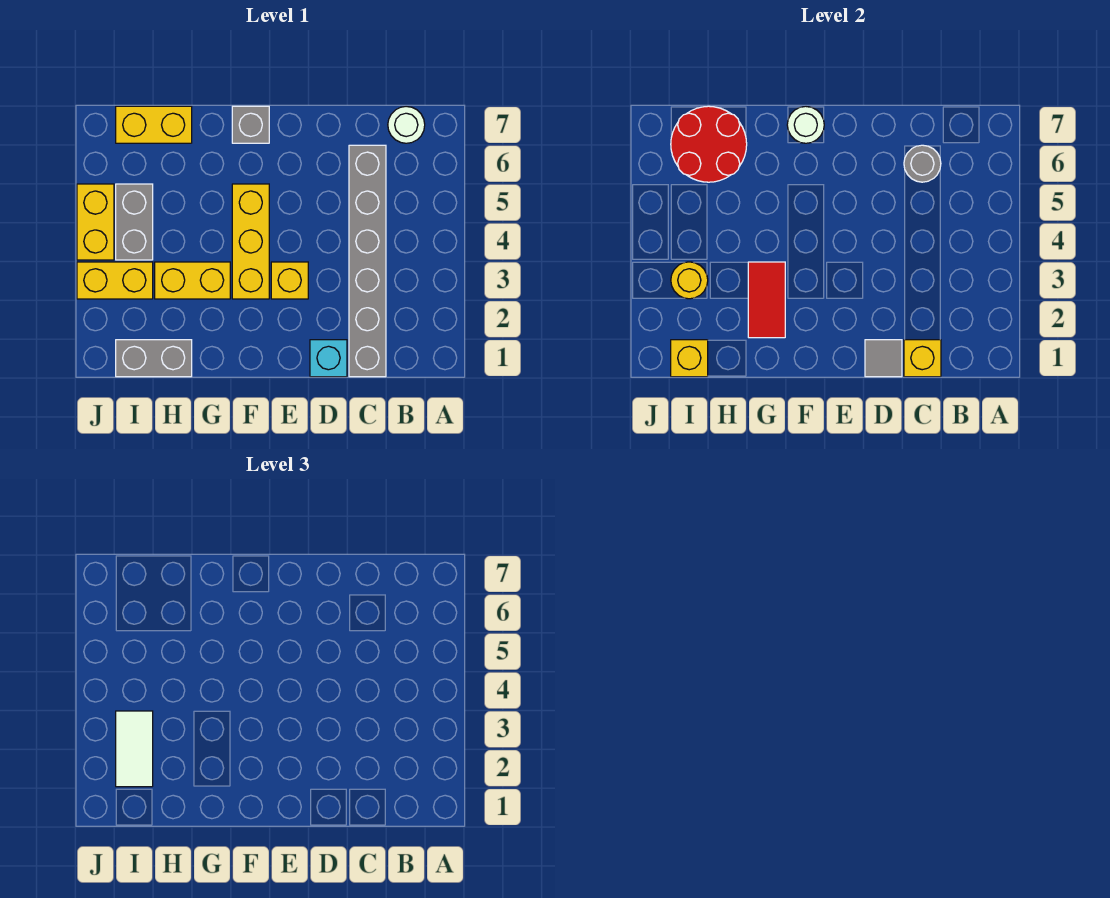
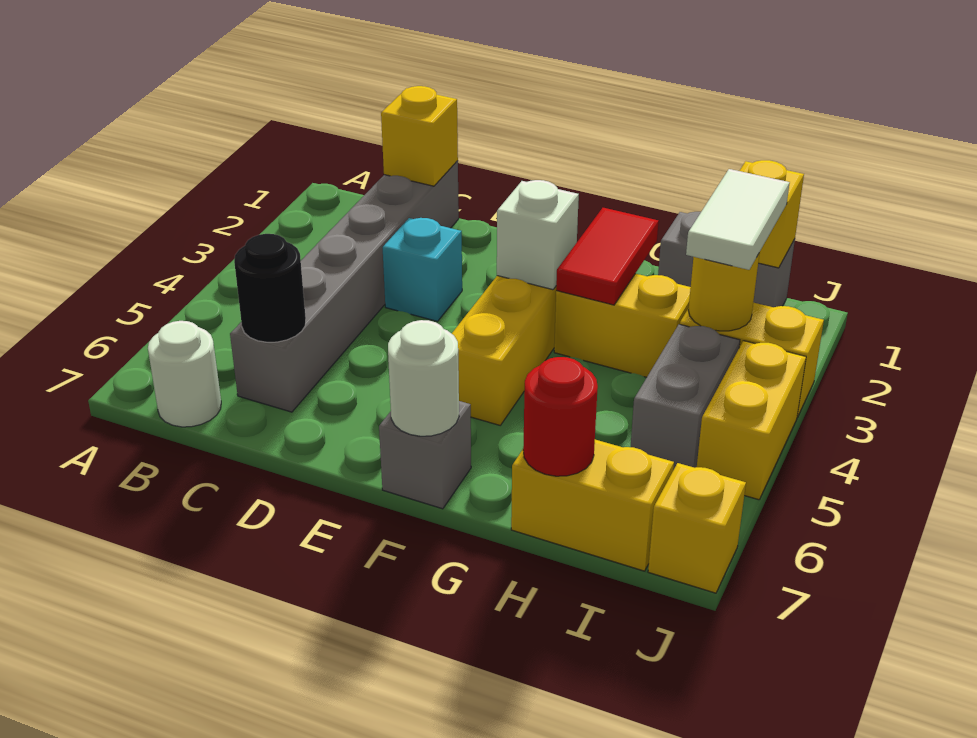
grey round brick C6 level 2 -> black round brick C6 level 2
cyan brick D1 level 1 -> cyan brick D3 level 1
grey tile D1 level 2 -> none
yellow brick E3 level 1 -> yellow brick J7 level 1
none -> white brick F3 level 2
red round brick H6:I7 level 2 -> red round brick H7 level 2

